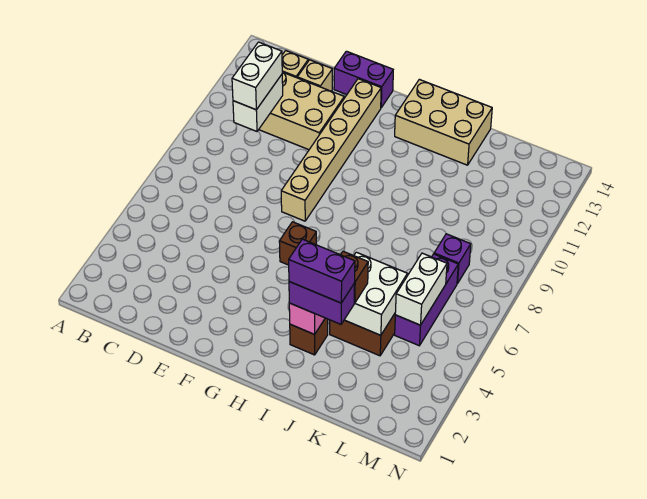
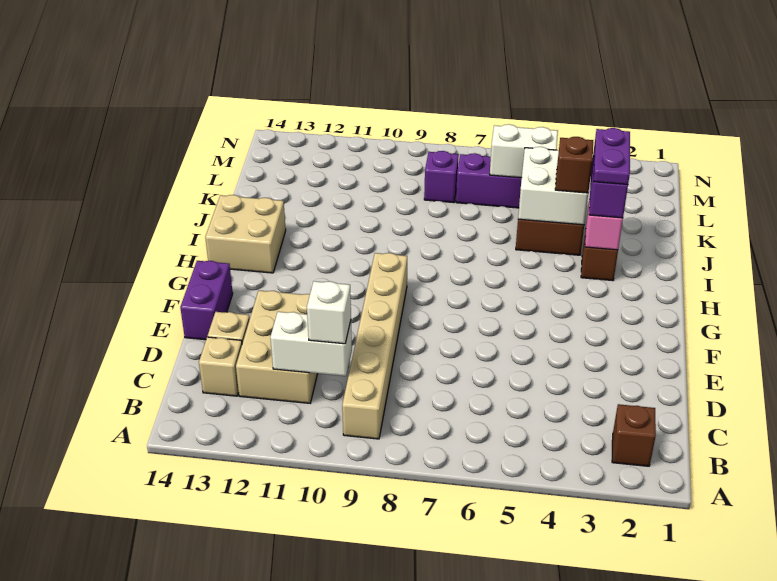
white brick C10:C11 level 3 -> white brick C10 level 3
tan brick F8:F13 level 1 -> tan brick B9:G9 level 1
brown brick G6 level 1 -> brown brick B2 level 1
tan brick H13:J14 level 1 -> tan brick H13:I14 level 1
purple brick I3:J3 level 4 -> purple plate I3:J3 level 4

